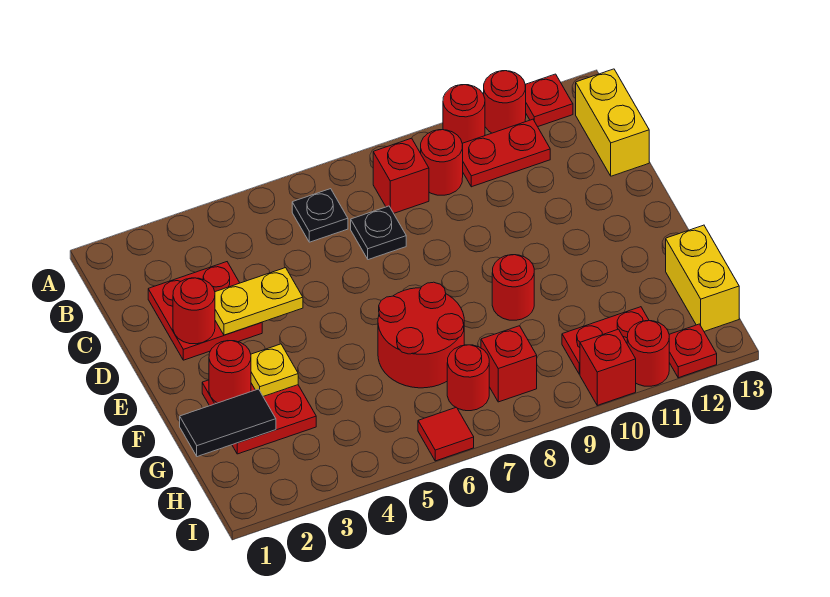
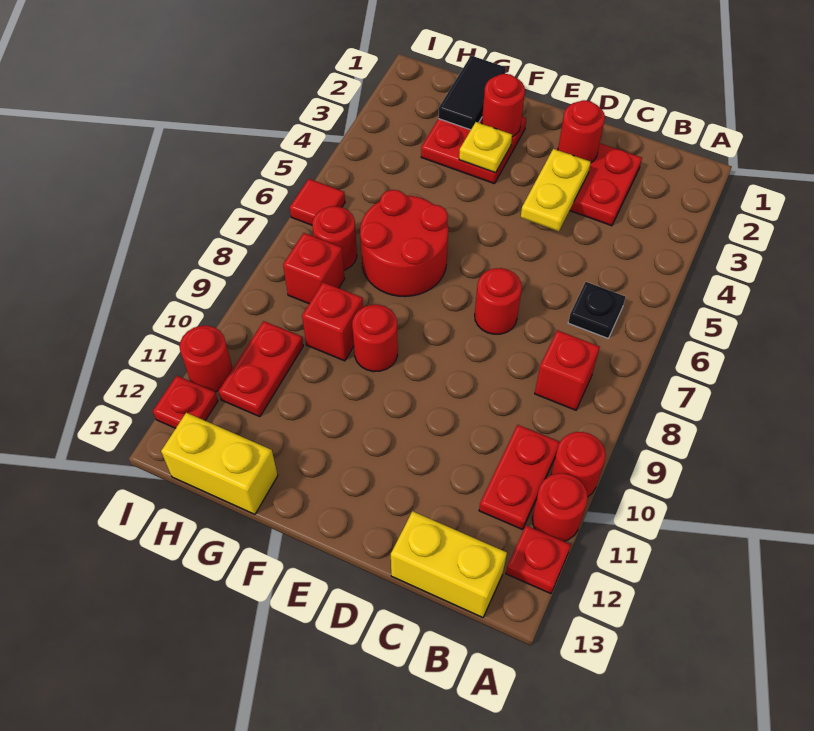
red round brick B9 level 1 -> red round brick D7 level 1
black plate C7 level 1 -> none
red brick I10 level 1 -> red brick G9 level 1

